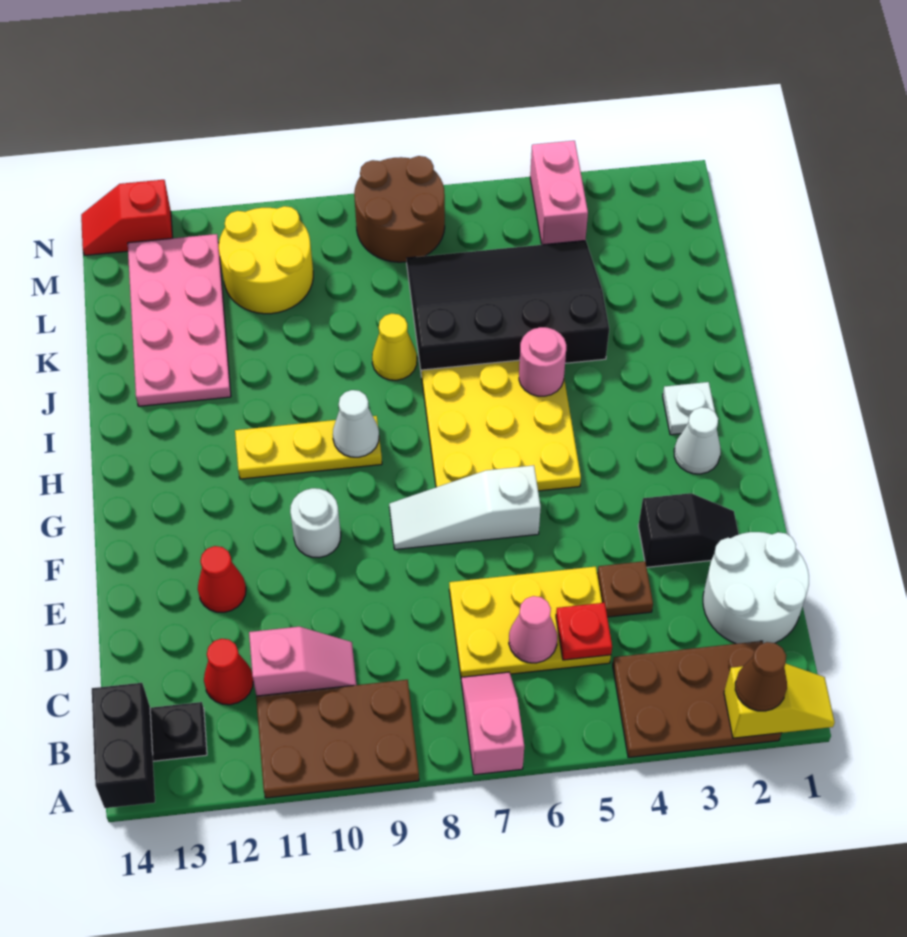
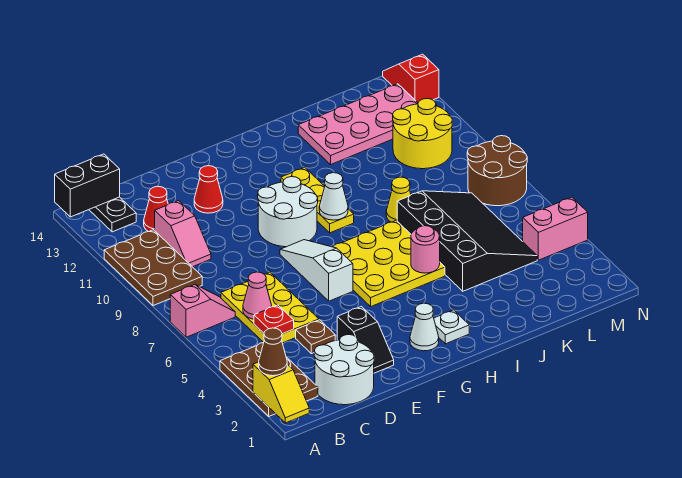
white round brick F10 level 1 -> white round brick F9:G10 level 1

